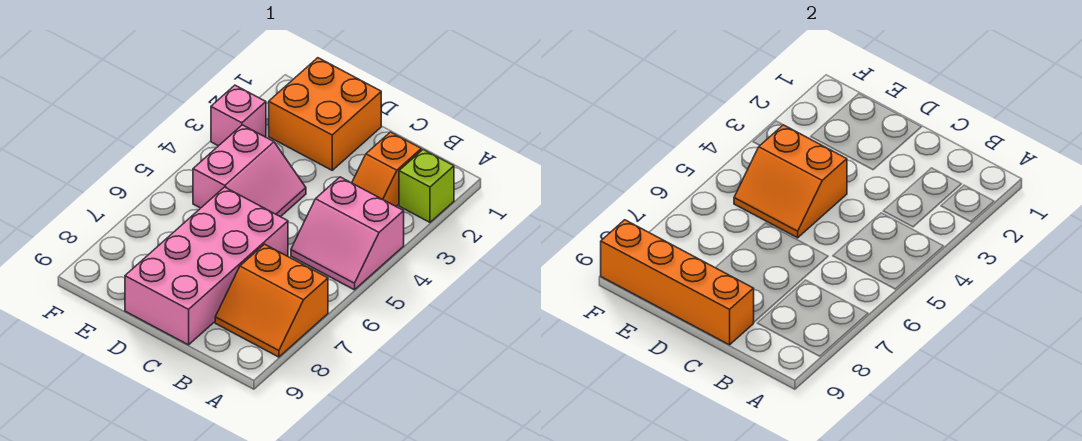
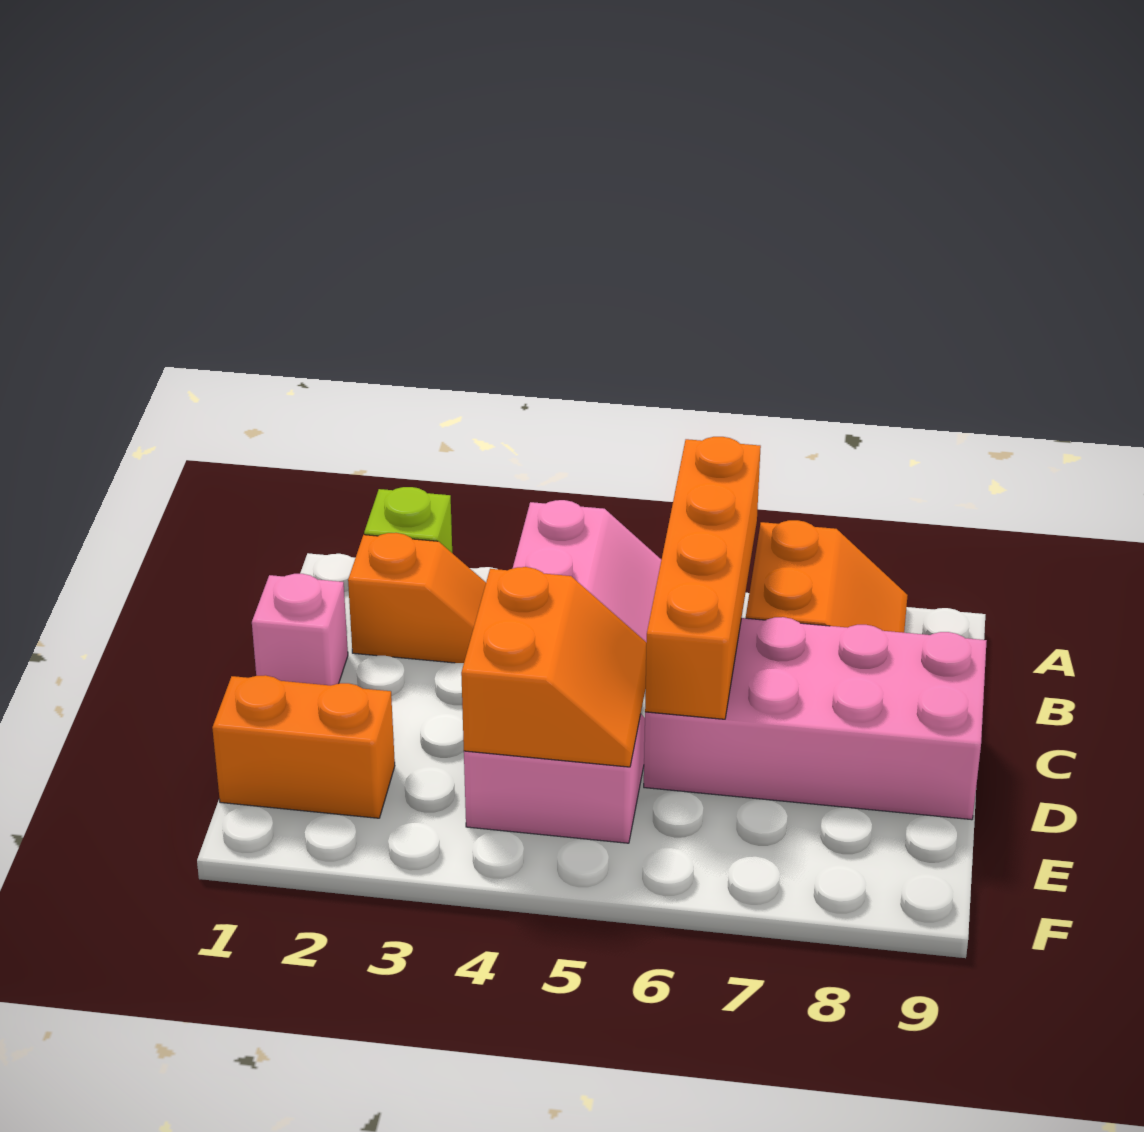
orange brick C9:F9 level 2 -> orange brick A6:D6 level 2
orange brick D1:E2 level 1 -> orange brick E1:E2 level 1
pink brick F3 level 1 -> pink brick C1 level 1

